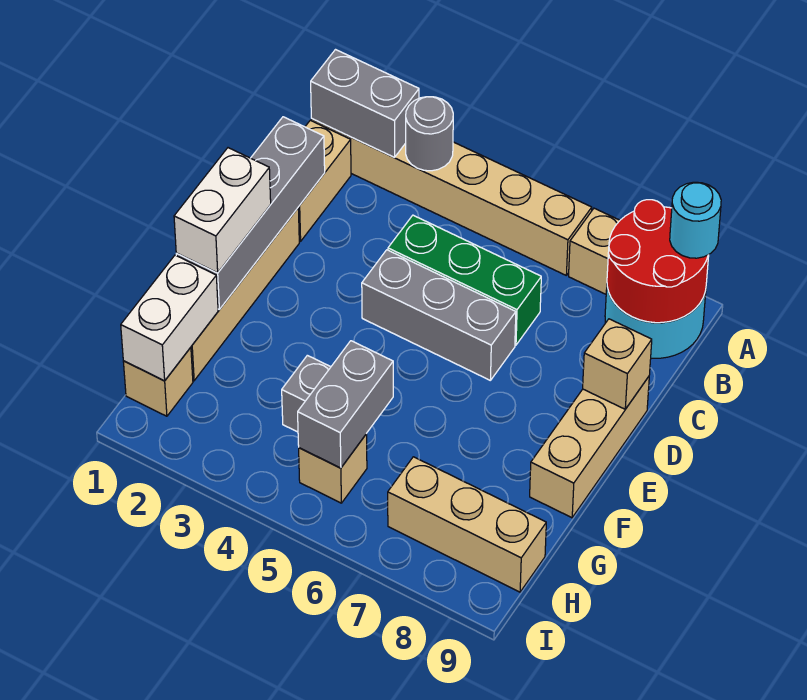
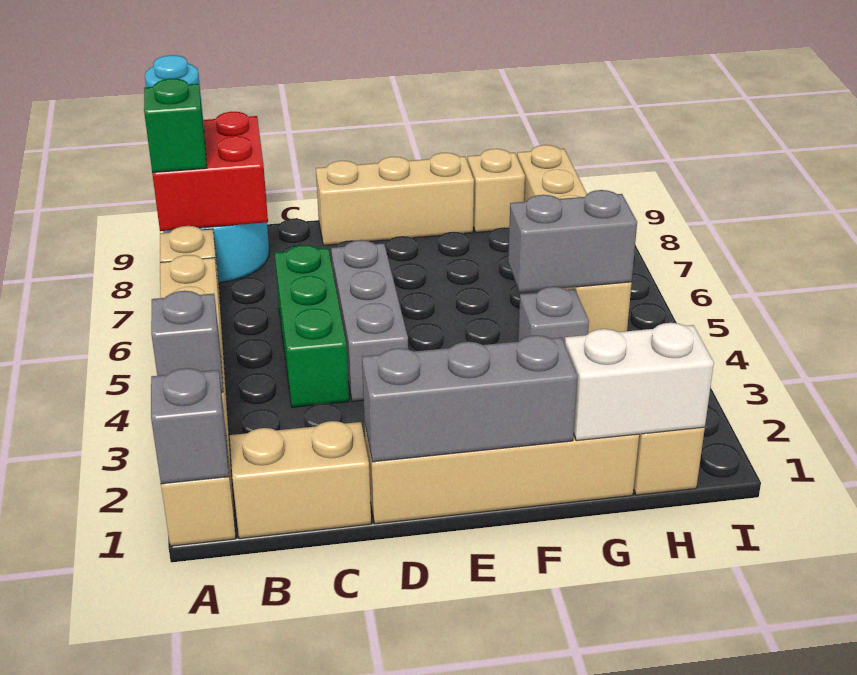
grey brick A1:A2 level 2 -> grey brick A1 level 2
grey round brick A3 level 2 -> grey brick A3 level 2
red round brick A8:B9 level 2 -> red brick A8:B9 level 2
none -> green brick A8 level 3
grey brick C1:F1 level 2 -> grey brick D1:F1 level 2
tan brick D9 level 2 -> tan brick G9 level 1
white brick E1:F1 level 3 -> none

